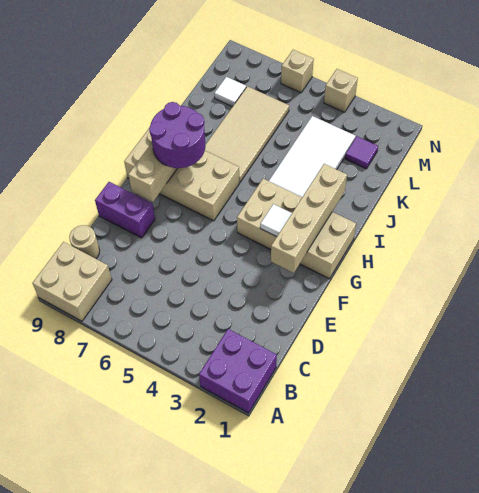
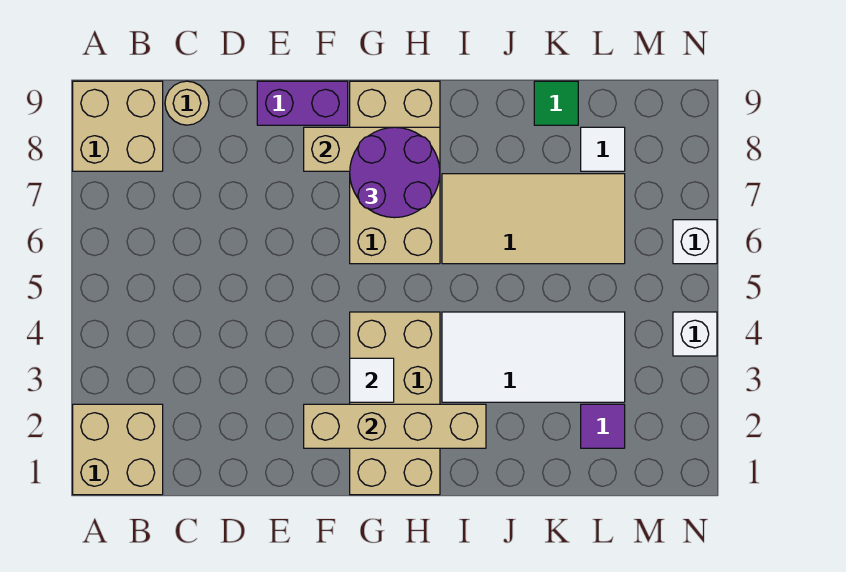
purple brick A1:B2 level 1 -> tan brick A1:B2 level 1
purple brick E8:E9 level 1 -> purple brick E9:F9 level 1
none -> green tile K9 level 1
tan brick N4 level 1 -> white brick N4 level 1
tan brick N6 level 1 -> white brick N6 level 1

